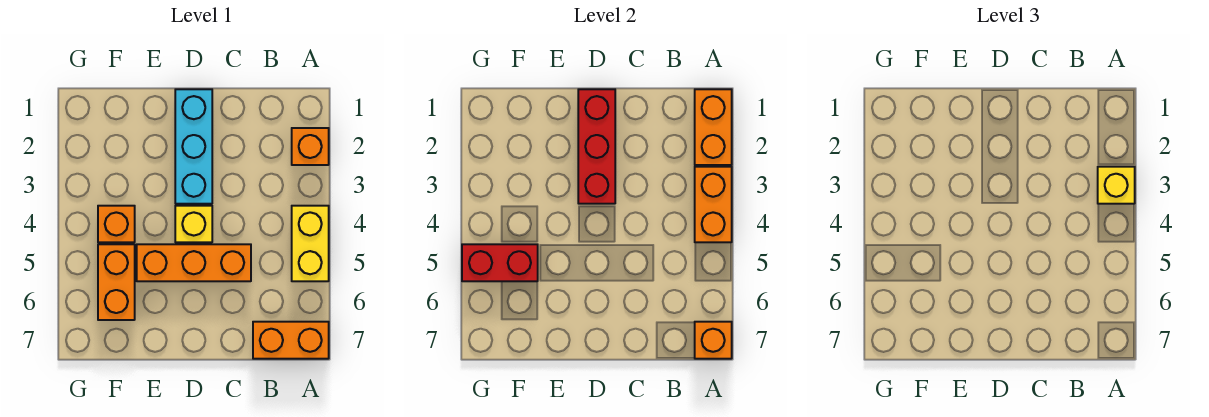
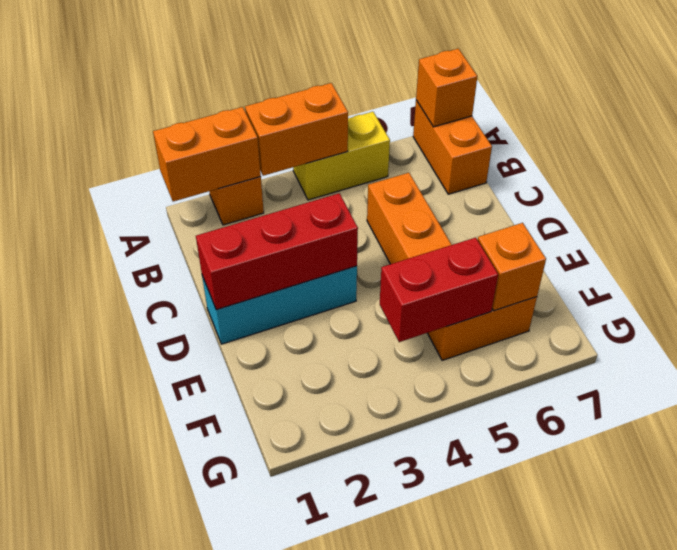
yellow brick A3 level 3 -> none
yellow brick D4 level 1 -> none
orange brick F4 level 1 -> orange brick F6 level 2
red brick F5:G5 level 2 -> red brick F4:F5 level 2

